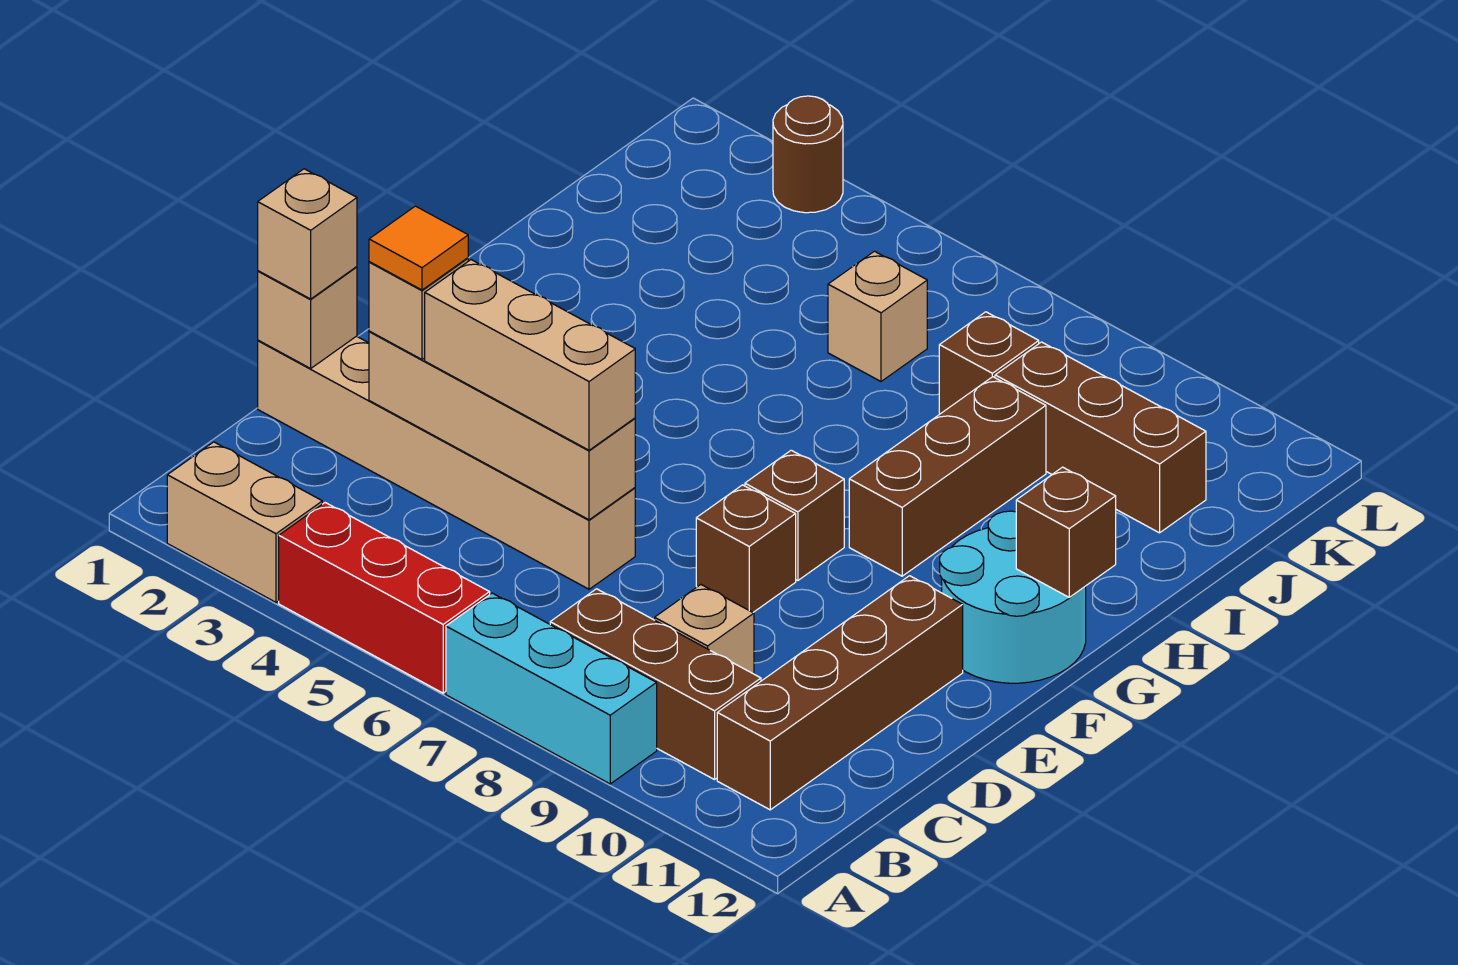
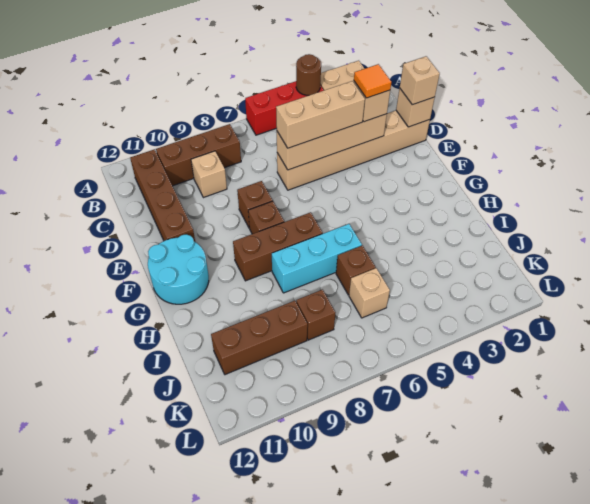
cyan brick A7:A9 level 1 -> cyan brick H6:H8 level 1
brown brick G9:I9 level 1 -> brown brick G7:G9 level 1
brown brick G12 level 2 -> brown brick I6 level 1
brown round brick L3 level 1 -> brown round brick A4 level 2

